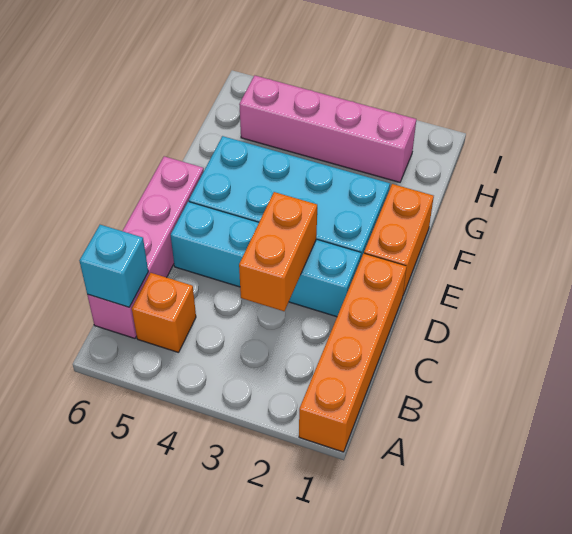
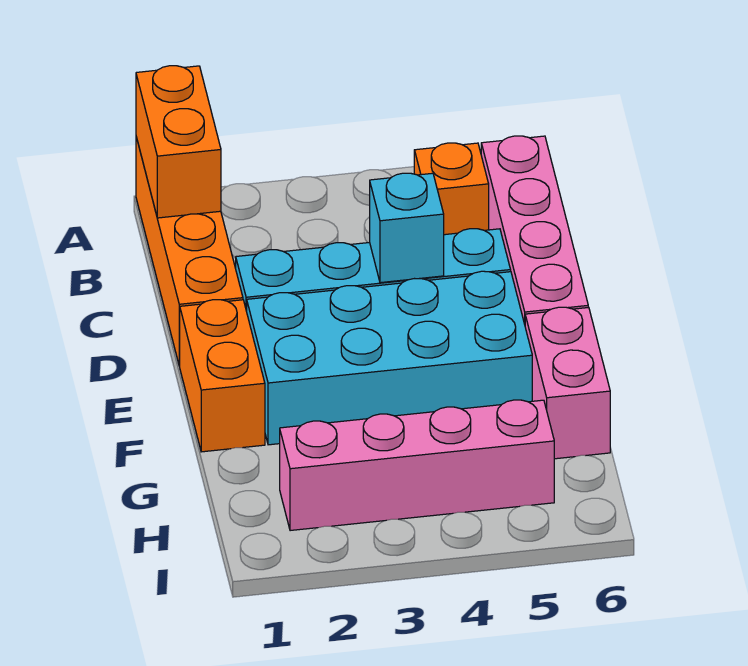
cyan brick B6 level 2 -> cyan brick D4 level 2
orange brick C3:D3 level 2 -> orange brick A1:B1 level 2
none -> pink brick F6:G6 level 1

